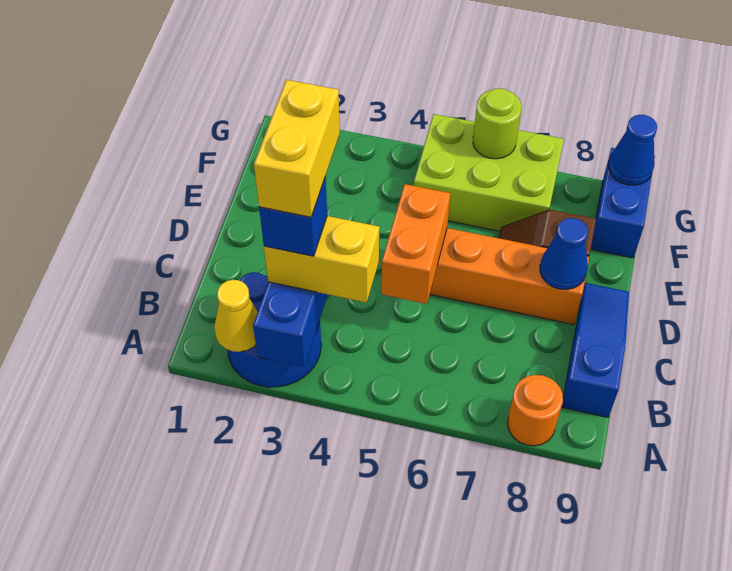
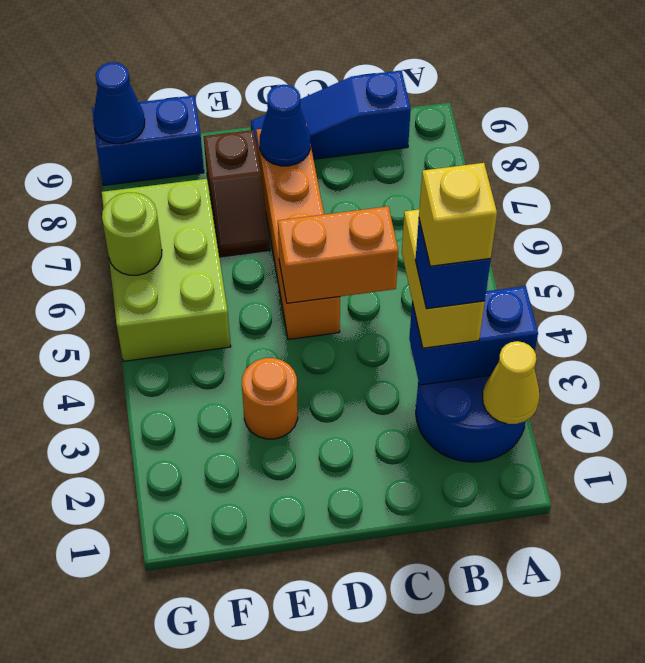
orange round brick A8 level 1 -> orange round brick E3 level 1
yellow brick B3:C3 level 5 -> yellow brick B3 level 5

